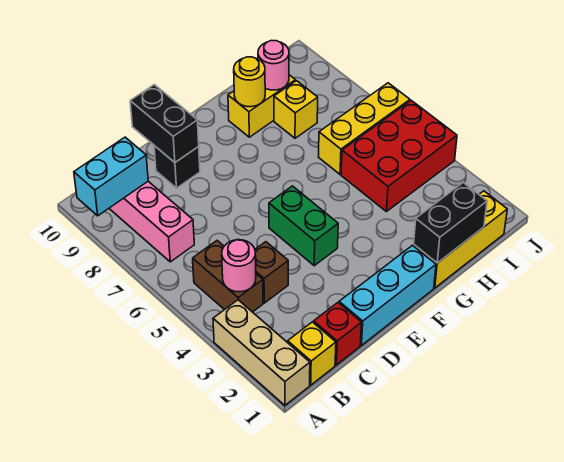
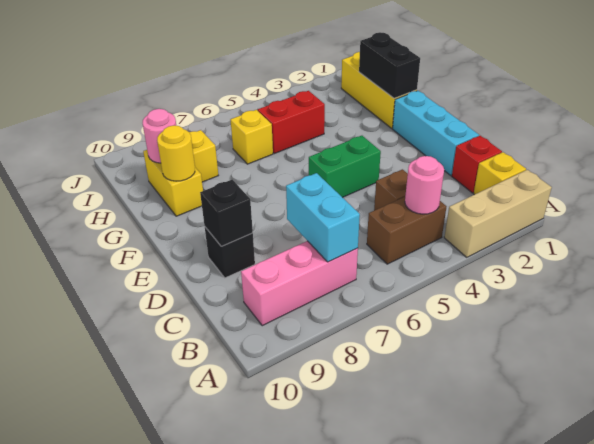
cyan brick A9:B9 level 2 -> cyan brick B7:C7 level 2
black brick D9:D10 level 2 -> black brick D9 level 2
red brick H4:J5 level 1 -> red brick H4:H5 level 1
yellow brick H6:J6 level 1 -> yellow brick H6 level 1

